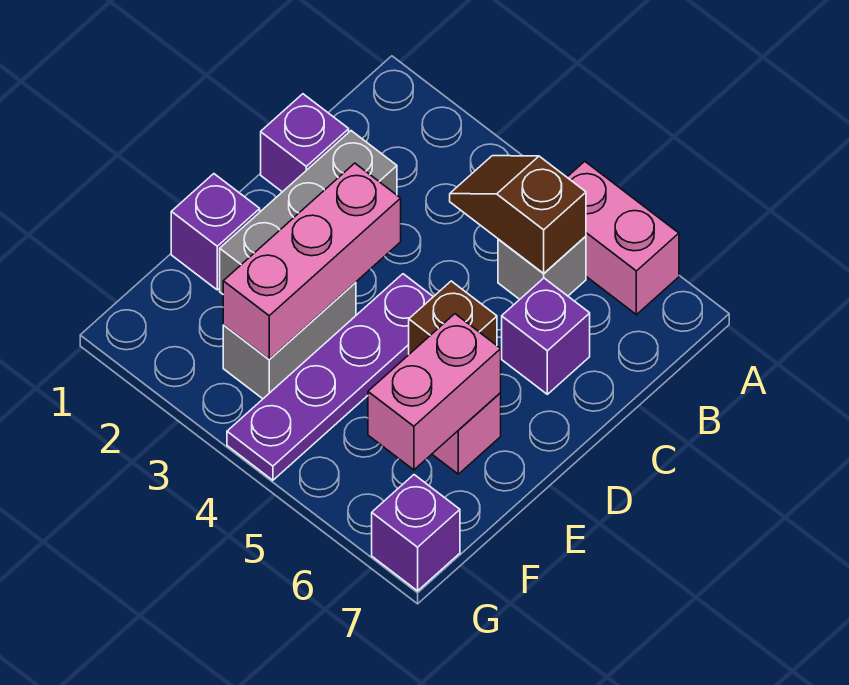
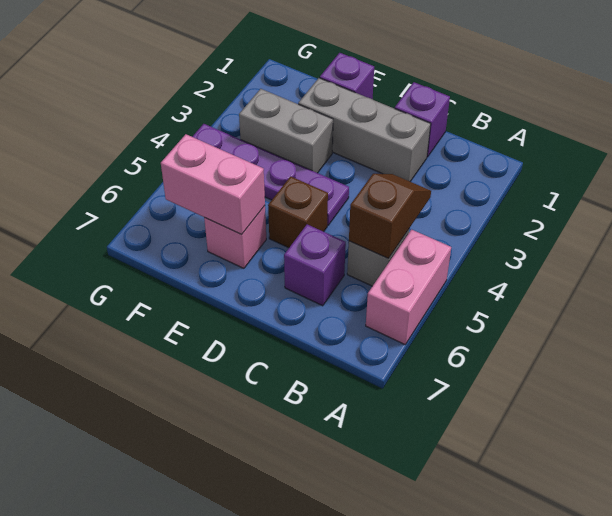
pink brick D3:F3 level 2 -> none
purple brick G7 level 1 -> none

